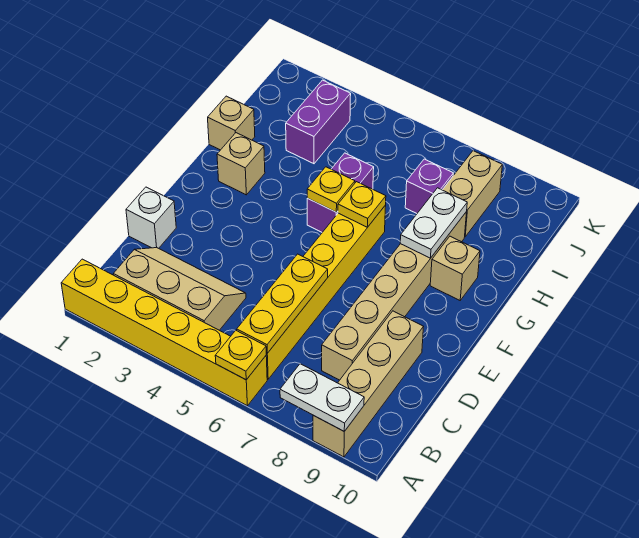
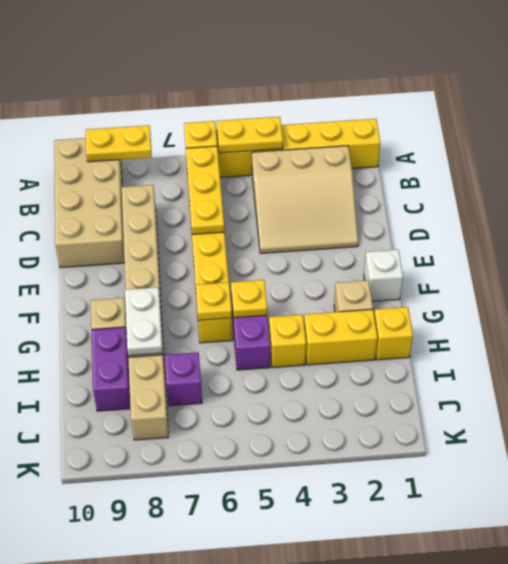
none -> yellow plate A4:A5 level 2
white plate A8:A9 level 2 -> yellow plate A8:A9 level 2
tan brick A9:D9 level 1 -> tan brick A9:D10 level 1
tan slope B2:C4 level 1 top B -> tan slope B2:D4 level 1 top B
white brick D1 level 1 -> white brick F1 level 1
tan brick H1 level 1 -> yellow brick H1 level 1
none -> yellow brick H2:H3 level 1
none -> yellow brick H4 level 1
purple brick I3:J3 level 1 -> purple brick H9:I9 level 1

